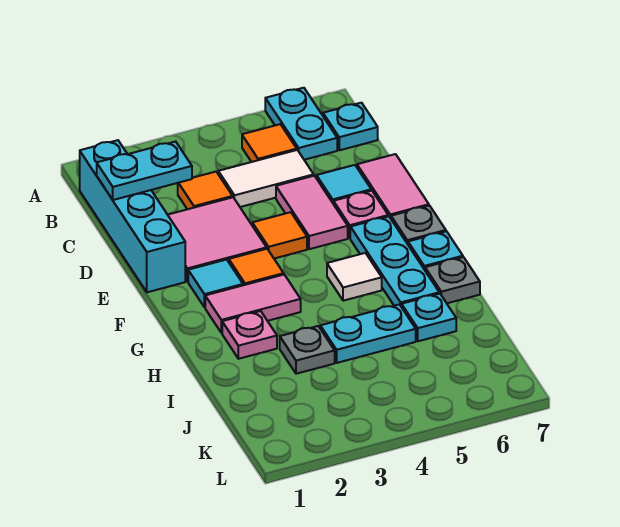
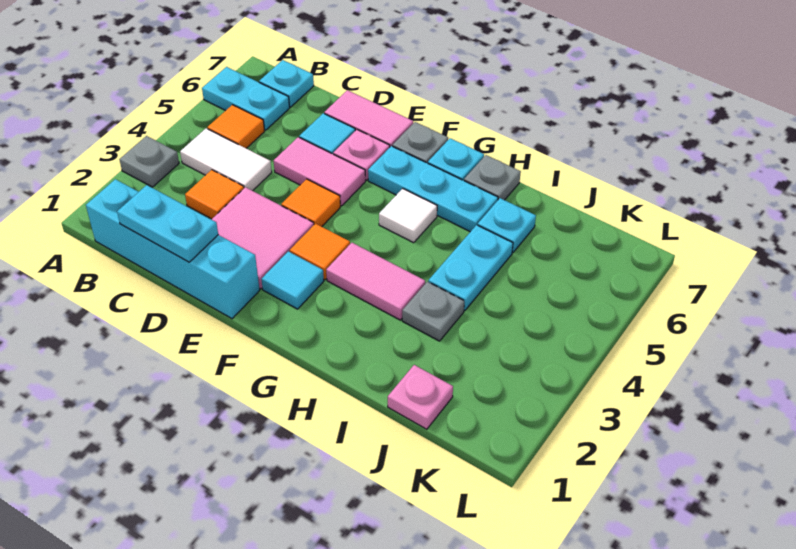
none -> grey plate A3 level 1
cyan plate C1:C2 level 2 -> cyan plate C1:D1 level 2
white tile C4:C5 level 1 -> white tile B4:C4 level 1
pink tile G2:G3 level 1 -> pink tile G3:H3 level 1
pink plate H2 level 1 -> pink plate J1 level 1

